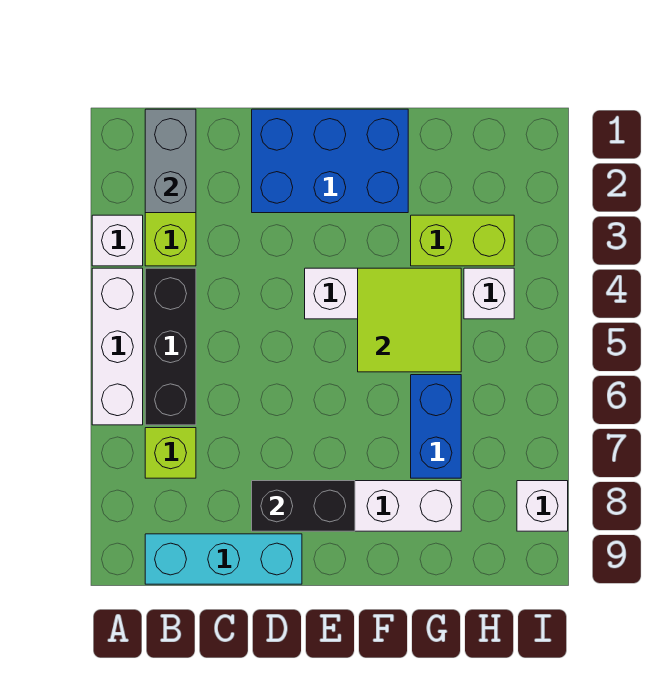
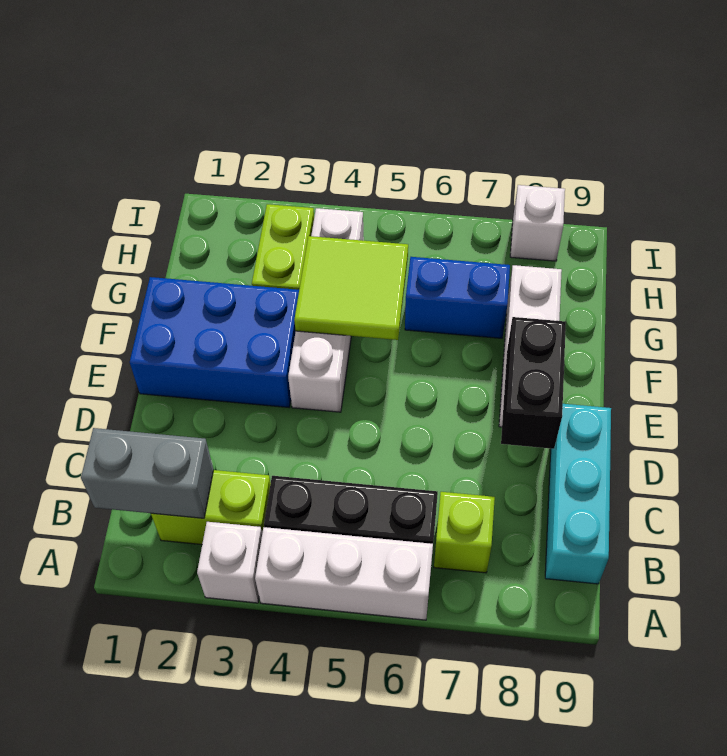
blue brick D1:F2 level 1 -> blue brick E1:F3 level 1

